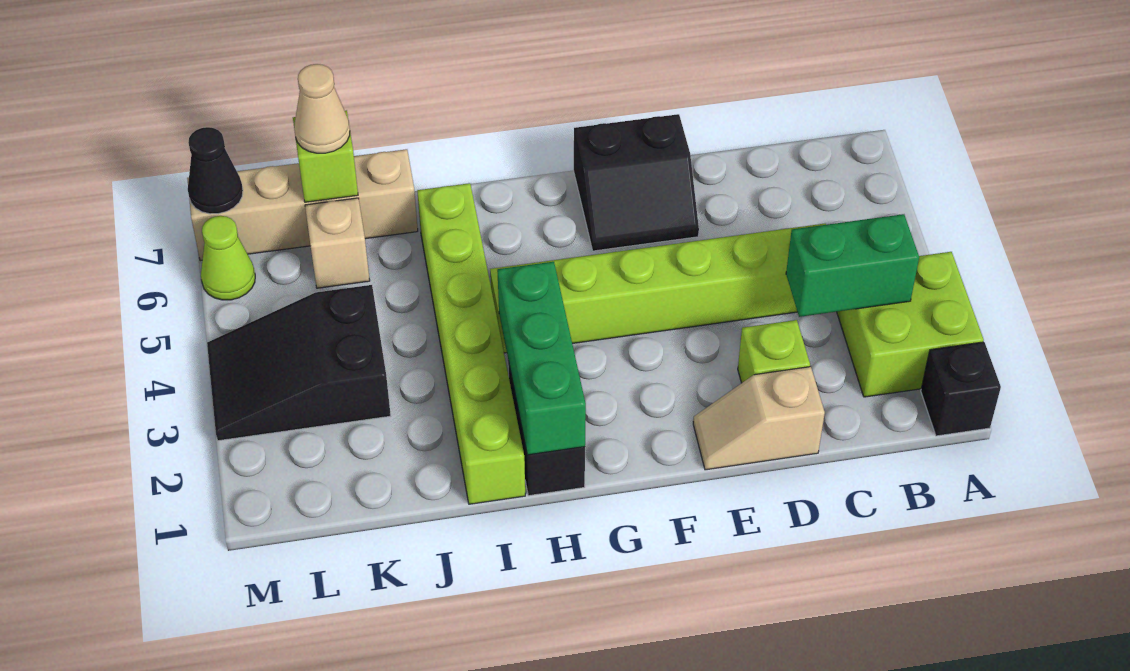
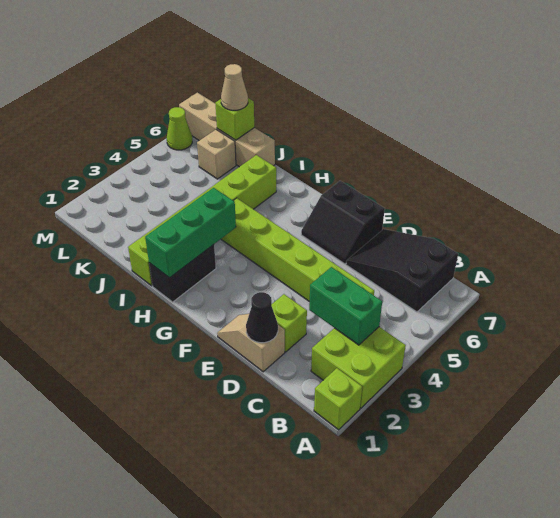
black brick A1 level 1 -> lime brick A1 level 1
black slope K3:M4 level 1 top K -> black slope B6:D7 level 1 top B
black cone M7 level 2 -> black cone D1 level 2

